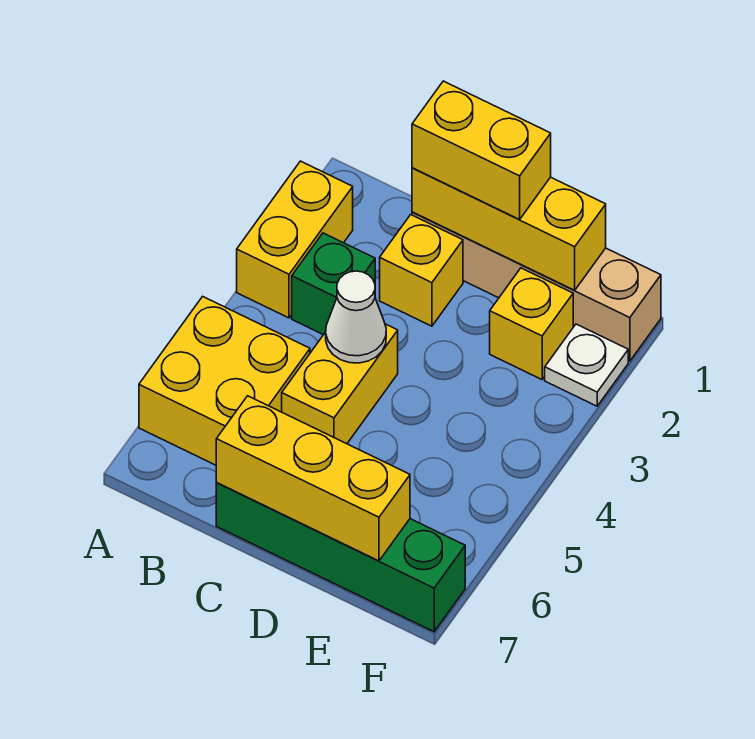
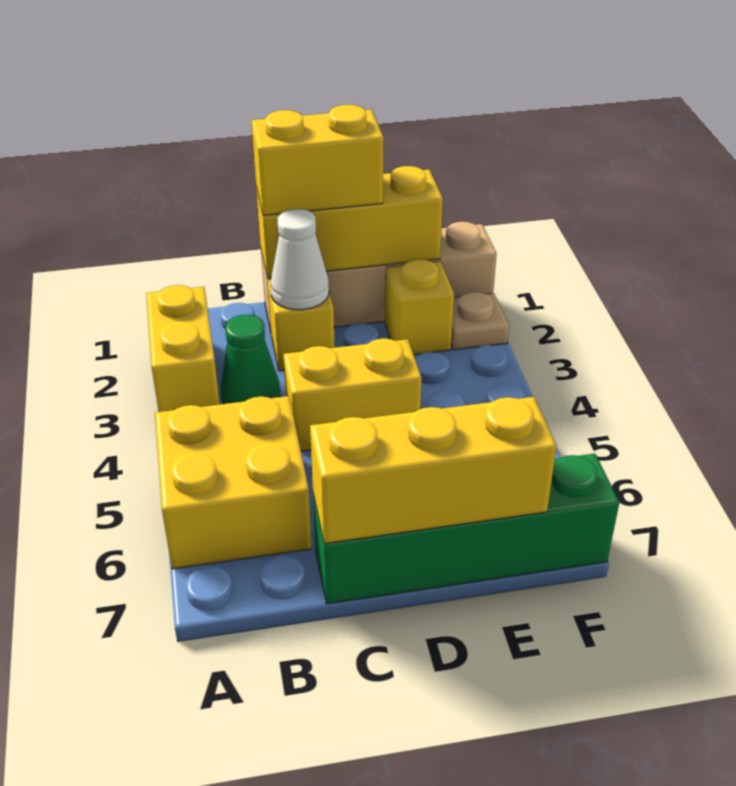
green brick B3 level 1 -> green cone B3 level 1
yellow brick C4:C5 level 1 -> yellow brick C4:D4 level 1
white cone C4 level 2 -> white cone C2 level 2
white plate F2 level 1 -> tan plate F2 level 1

